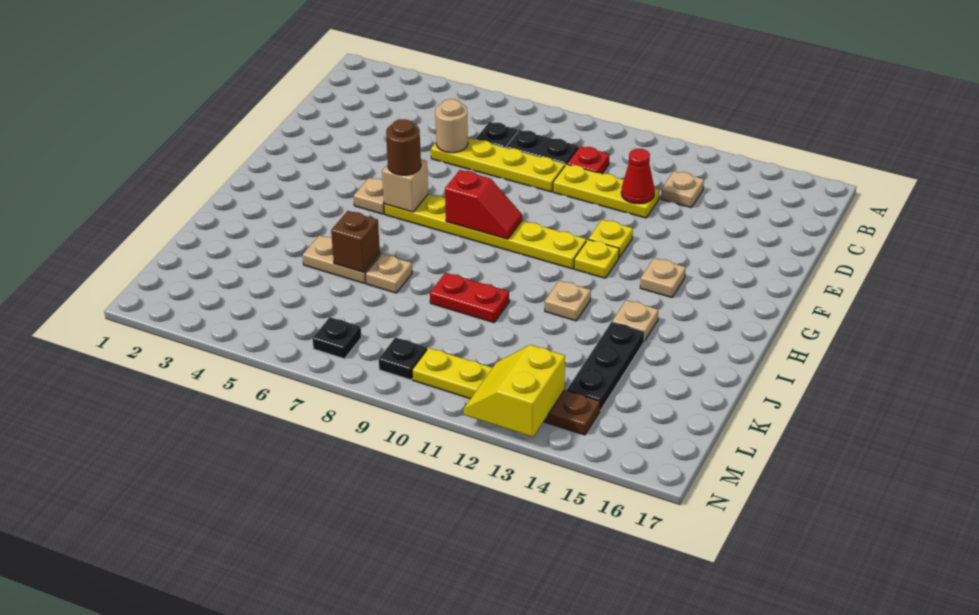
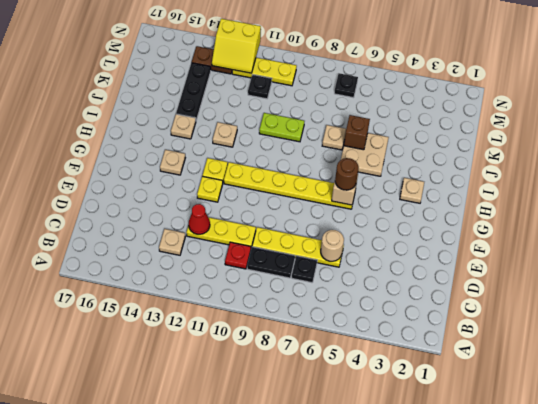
tan plate G5 level 1 -> tan plate H3 level 1
red slope G8:G9 level 2 top 8 -> none
tan plate J5:J6 level 1 -> tan plate I5:J6 level 1
red plate J9:J10 level 1 -> lime plate J9:J10 level 1
black plate M9 level 1 -> black plate L11 level 1
yellow slope M12:N13 level 2 top 13 -> yellow slope M12:N13 level 2 top N

